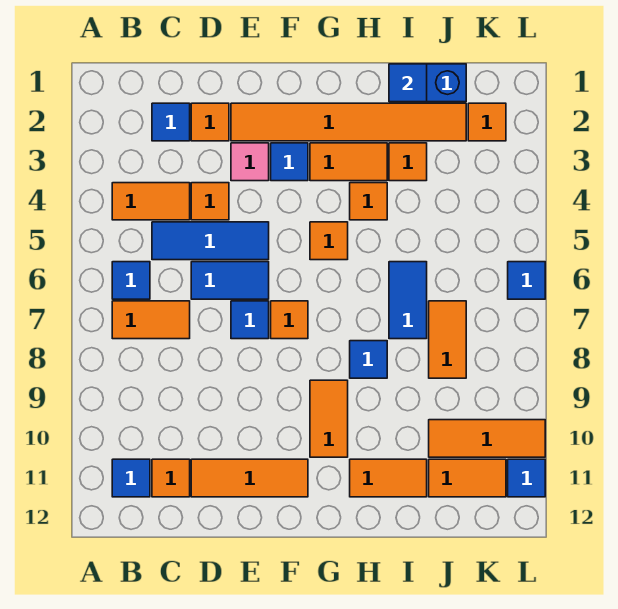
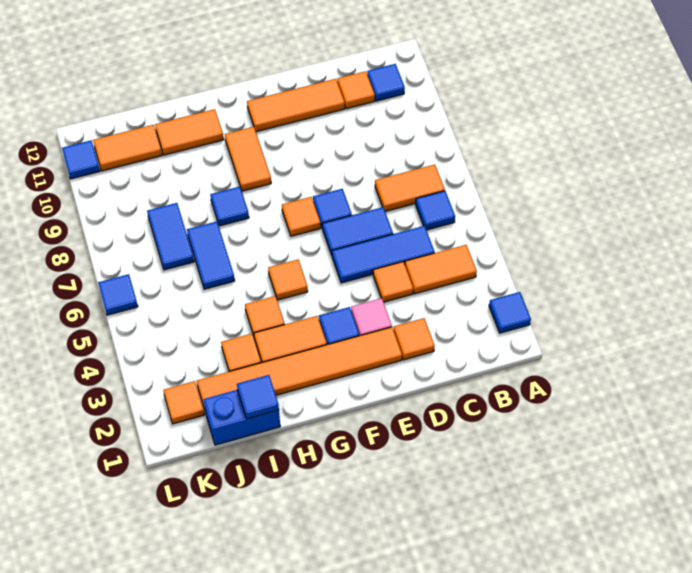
blue tile C2 level 1 -> blue tile A2 level 1
orange tile J7:J8 level 1 -> blue tile J7:J8 level 1
orange tile J10:L10 level 1 -> none

